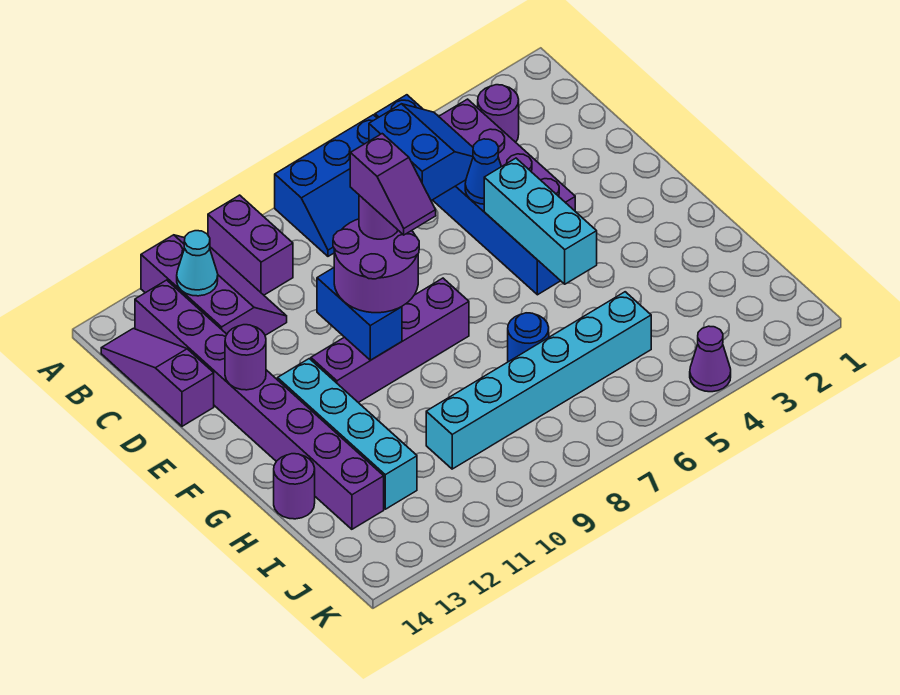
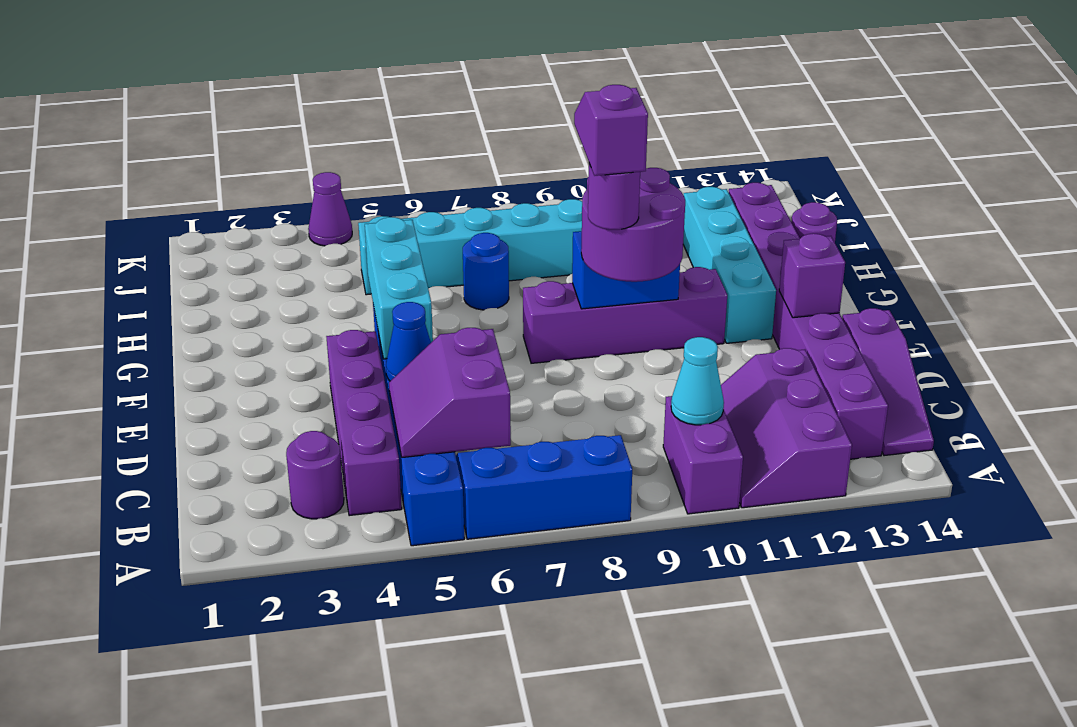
blue slope B5:C6 level 2 top 6 -> purple slope B5:C6 level 2 top 6
cyan cone B12 level 2 -> cyan cone B10 level 2
blue brick E10:F10 level 2 -> blue brick F9:F10 level 2
purple round brick E13 level 2 -> purple brick E13 level 2

